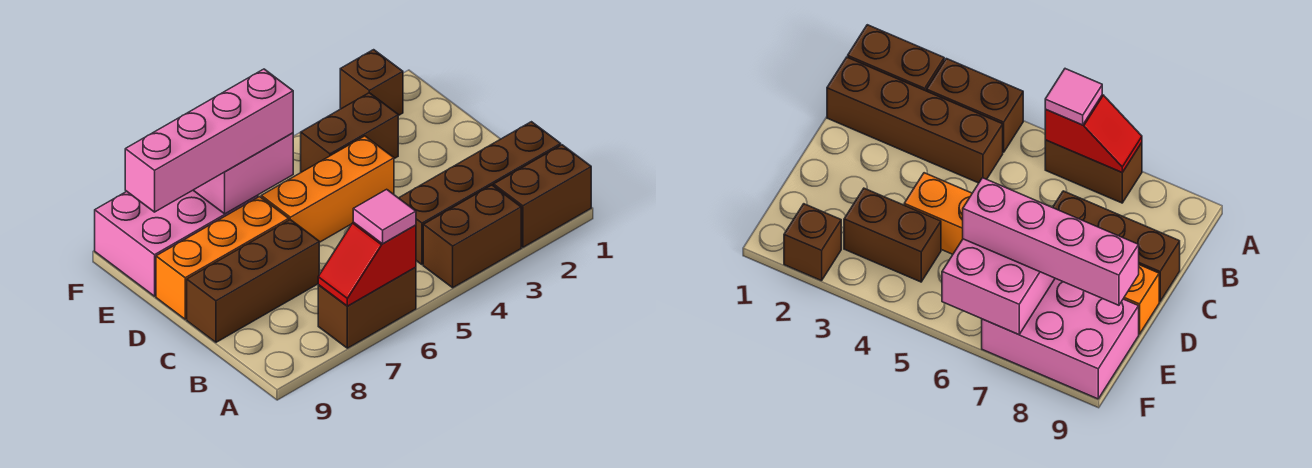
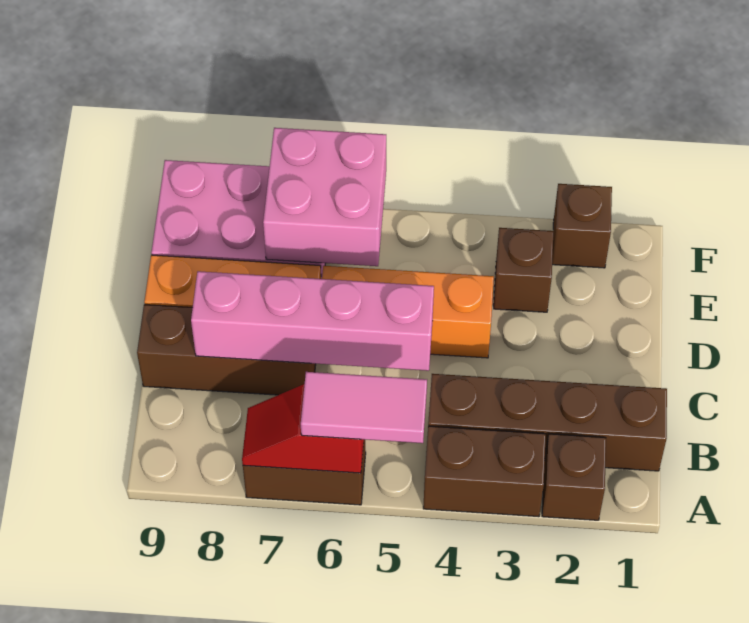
brown brick A1:A2 level 1 -> brown brick A2 level 1
pink tile A6 level 3 -> pink tile A5:A6 level 3
brown brick E3:E4 level 1 -> brown brick E3 level 1
pink brick E6:E9 level 3 -> pink brick C5:C8 level 2

